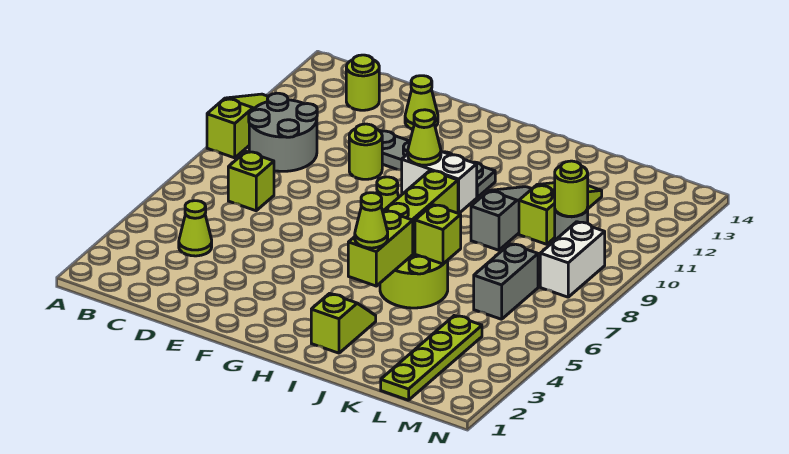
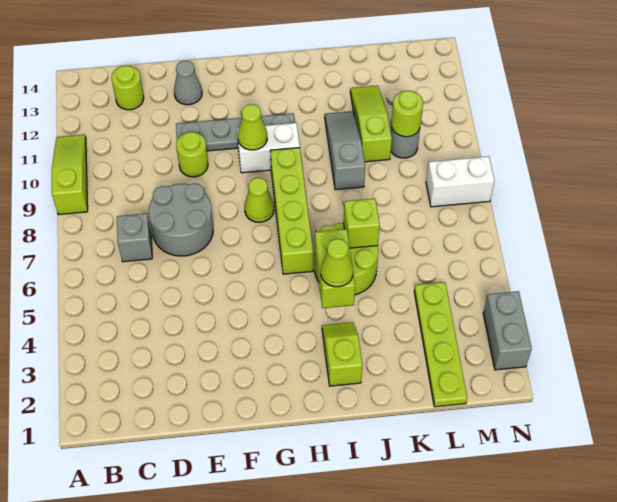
grey round brick B9:C10 level 1 -> grey round brick D7:E8 level 1
lime cone C4 level 1 -> none
lime brick C7 level 1 -> grey brick C7 level 1
lime cone E13 level 1 -> grey cone E13 level 1
grey brick L6:L7 level 1 -> grey brick N2:N3 level 1
white brick M8:M9 level 1 -> white brick M8:N8 level 1

